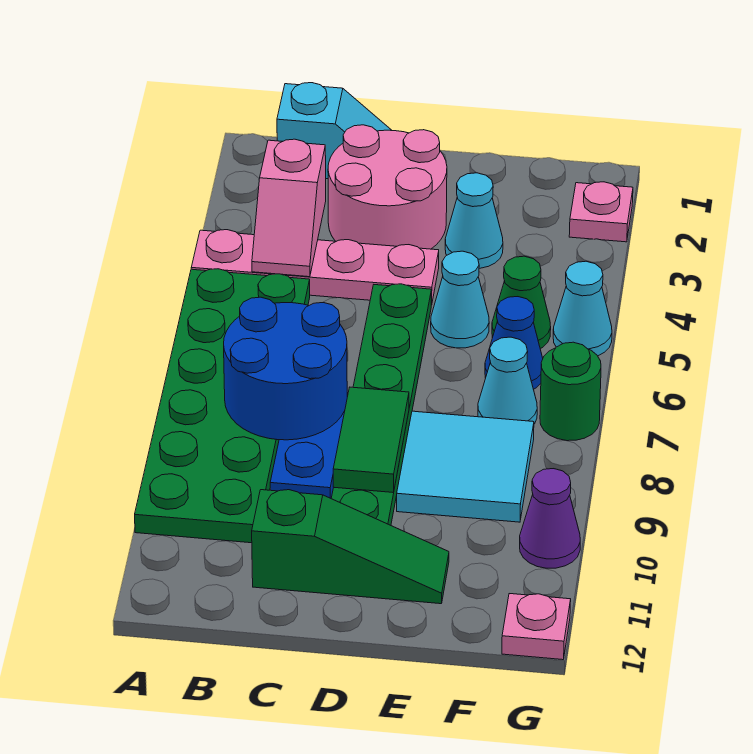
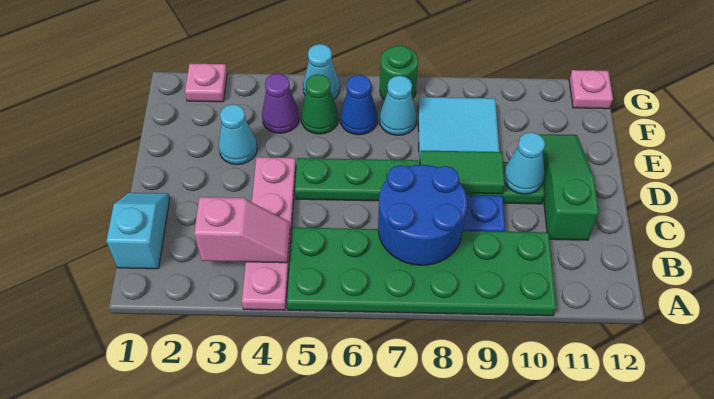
pink round brick C2:D3 level 1 -> none
cyan cone E5 level 1 -> cyan cone D10 level 2
purple cone G10 level 1 -> purple cone F4 level 1

